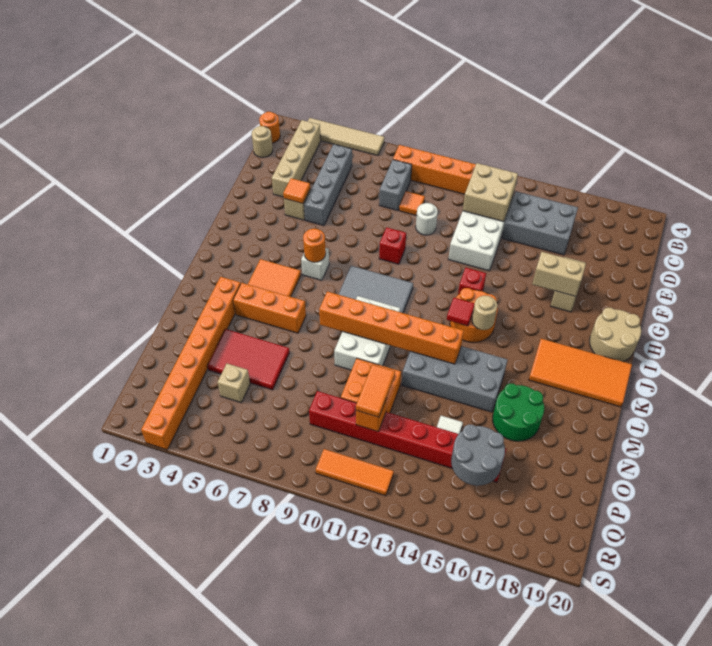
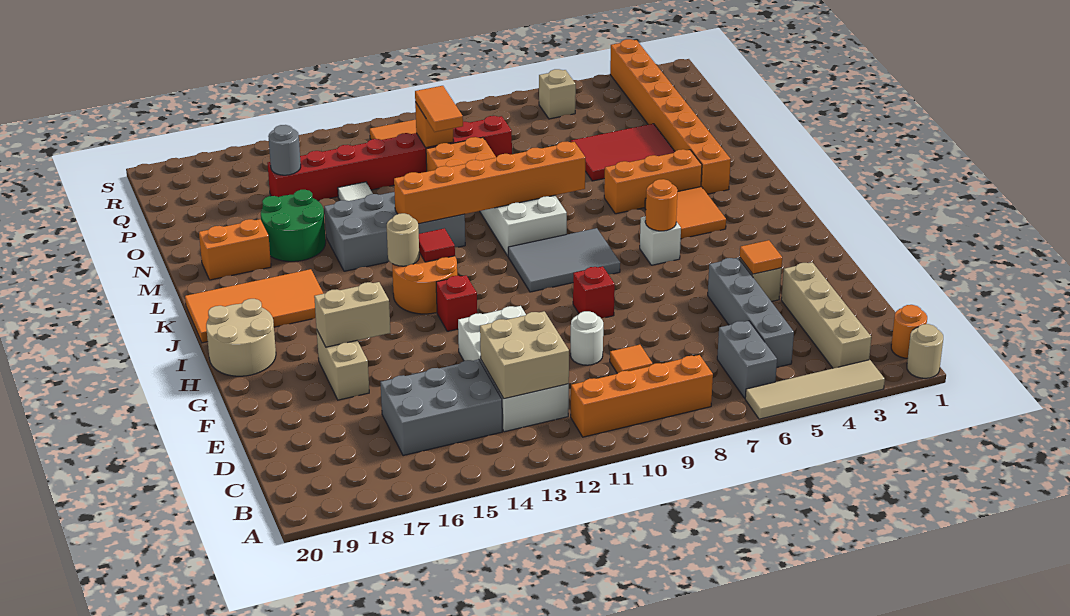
tan round brick C1 level 1 -> tan round brick A1 level 1
grey brick C8:D8 level 1 -> grey brick B6:C6 level 1
none -> orange brick M18:M19 level 1
tan brick P5 level 1 -> tan brick R6 level 1
grey round brick P15:Q16 level 2 -> grey round brick P16 level 2

